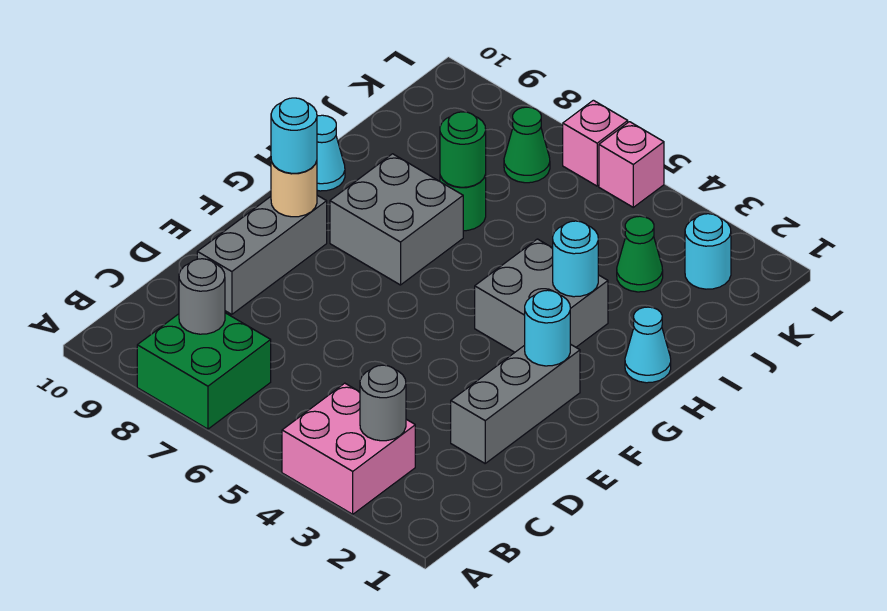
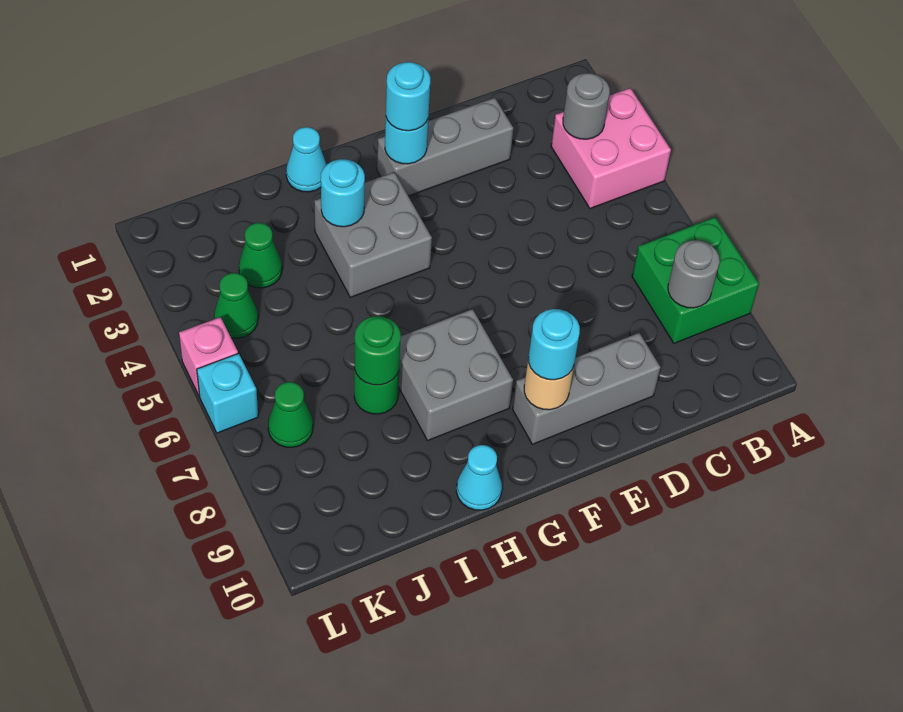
cyan round brick K2 level 1 -> cyan round brick F2 level 3
none -> green cone K4 level 1
pink brick L6 level 1 -> cyan brick L6 level 1

